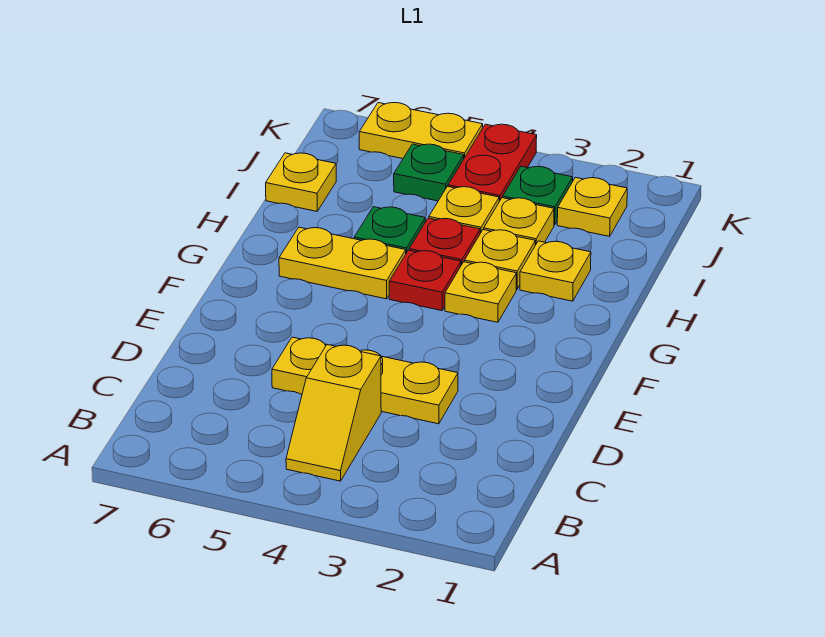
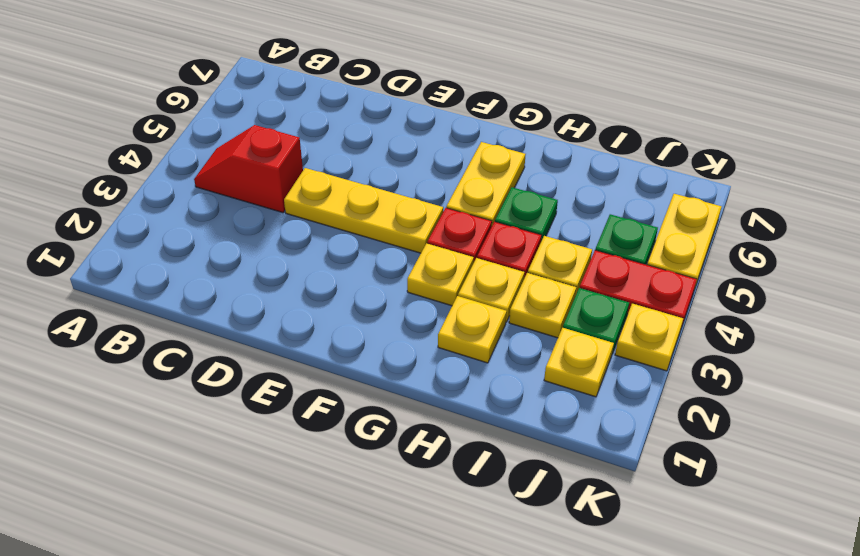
yellow slope B4:C4 level 1 top C -> red slope B4:C4 level 1 top C
yellow plate D3:D5 level 1 -> yellow plate D4:F4 level 1
yellow plate I7 level 1 -> yellow plate K3 level 1

